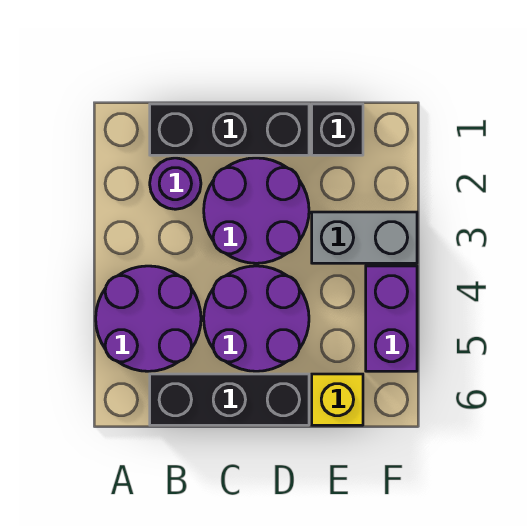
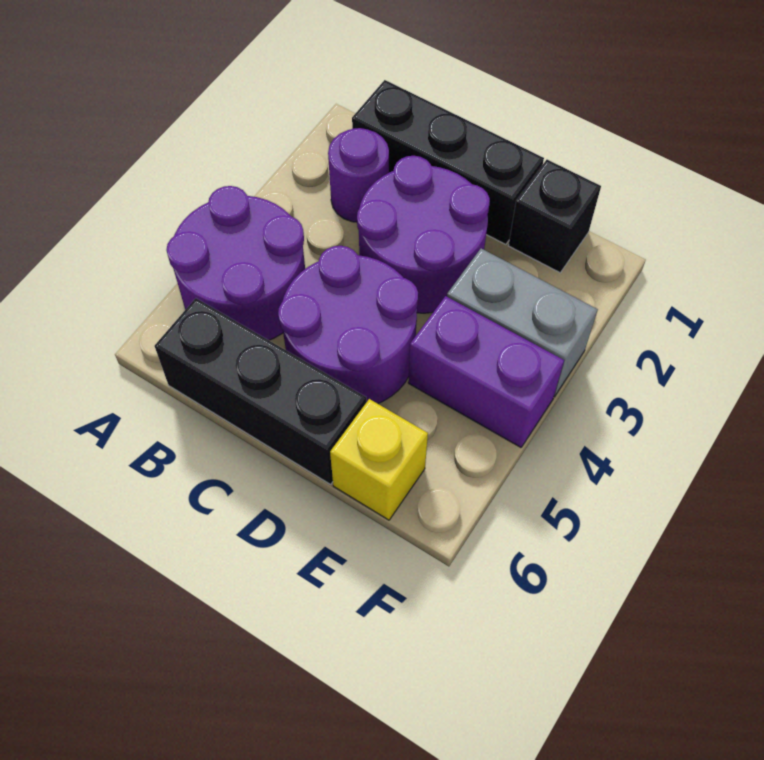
purple brick F4:F5 level 1 -> purple brick E4:F4 level 1

